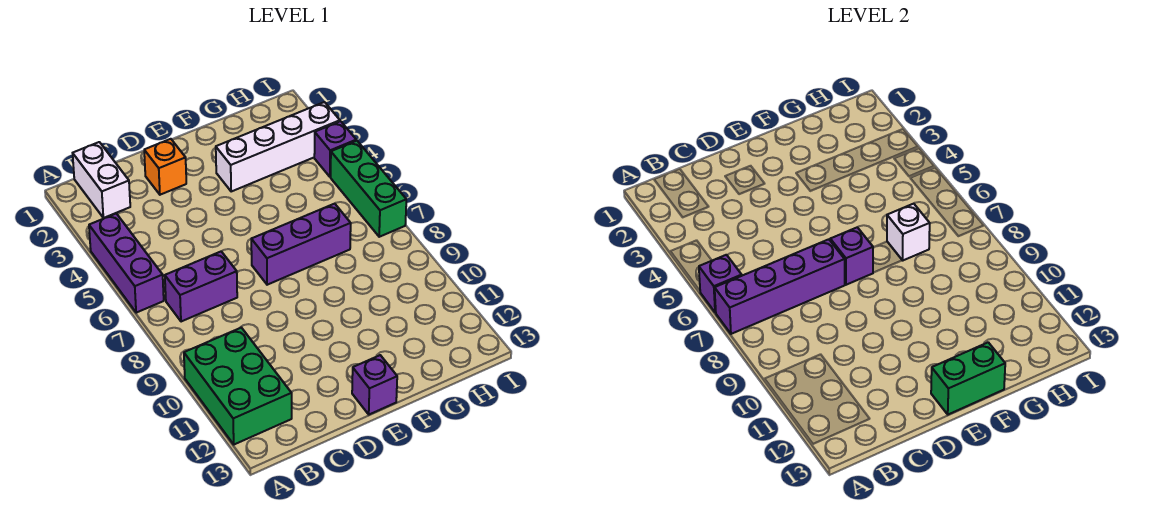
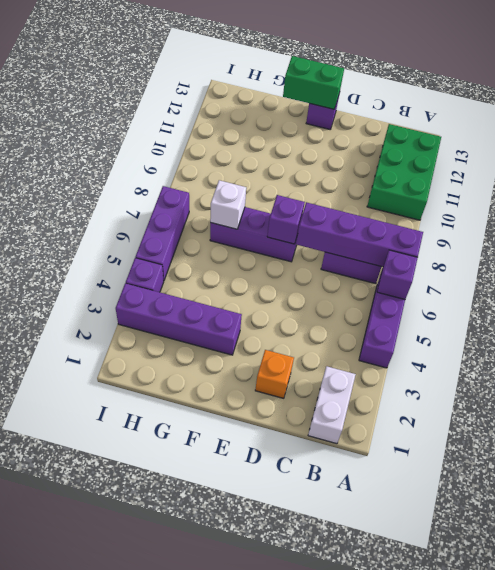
white brick F3:I3 level 1 -> purple brick F3:I3 level 1
green brick I5:I7 level 1 -> purple brick I5:I7 level 1

